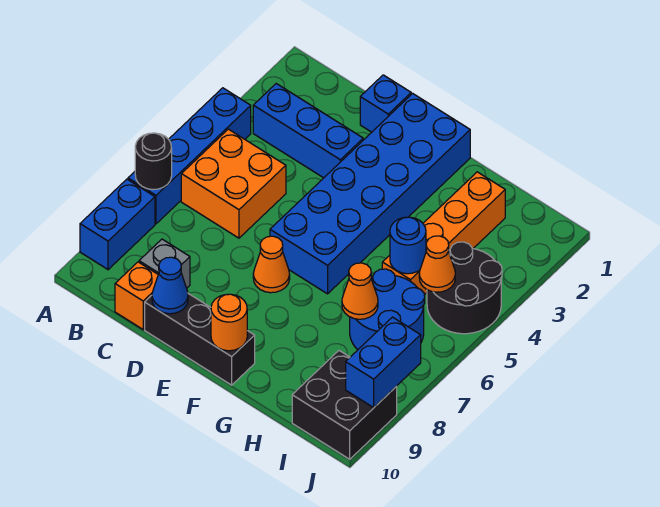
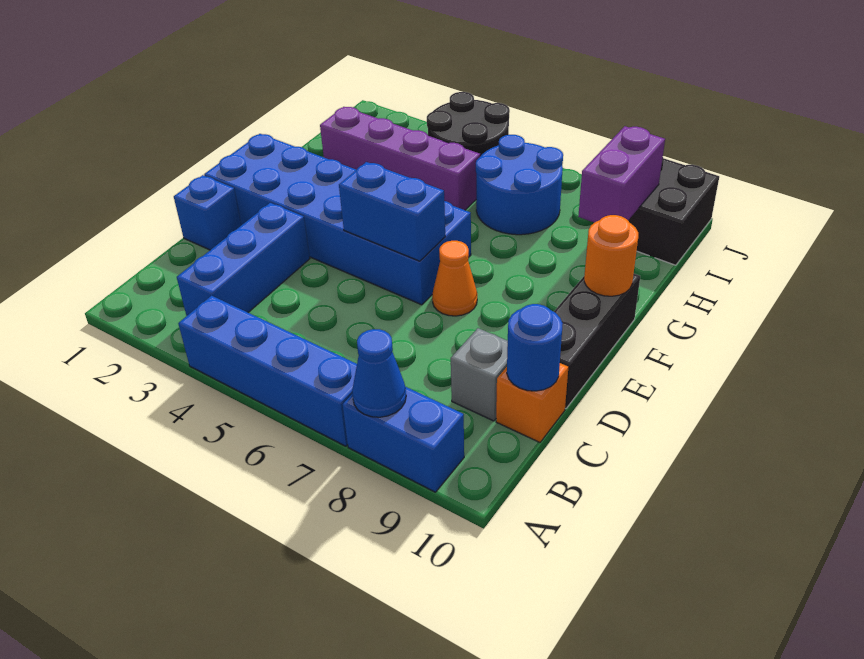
black round brick A7 level 2 -> none
orange brick B5:C6 level 1 -> none
blue cone D10 level 2 -> blue cone A8 level 2
orange brick H2:H5 level 1 -> purple brick H2:H5 level 1
blue round brick H5 level 2 -> blue round brick C10 level 2
orange cone H7 level 2 -> none
none -> purple brick H9:I9 level 2
orange cone I5 level 2 -> none
blue brick J8:J9 level 2 -> blue brick E5:E6 level 2

